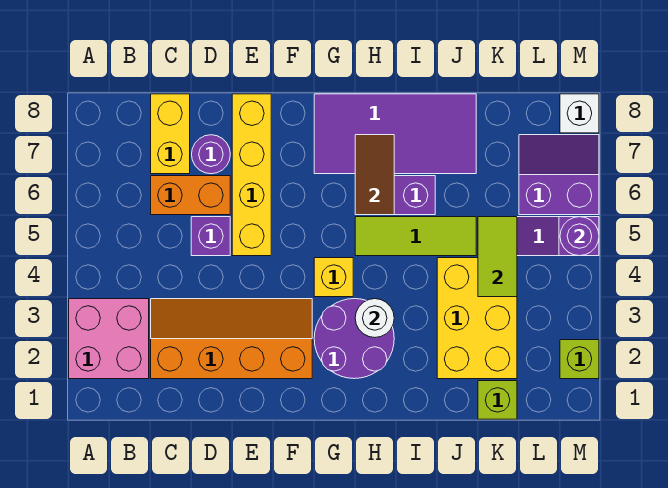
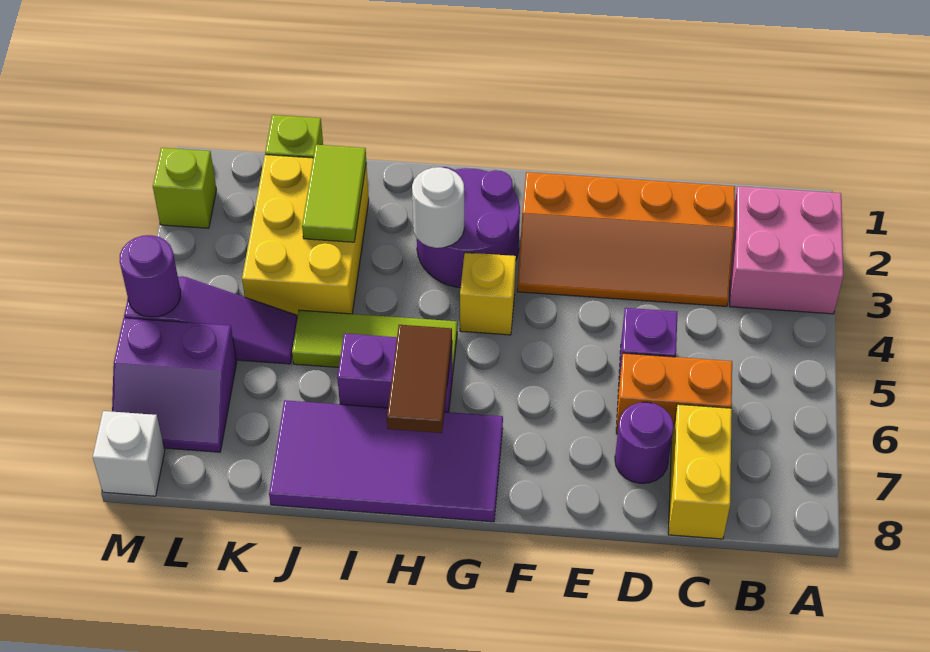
yellow brick E5:E8 level 1 -> none
lime tile K4:K5 level 2 -> lime tile J2:J3 level 2

